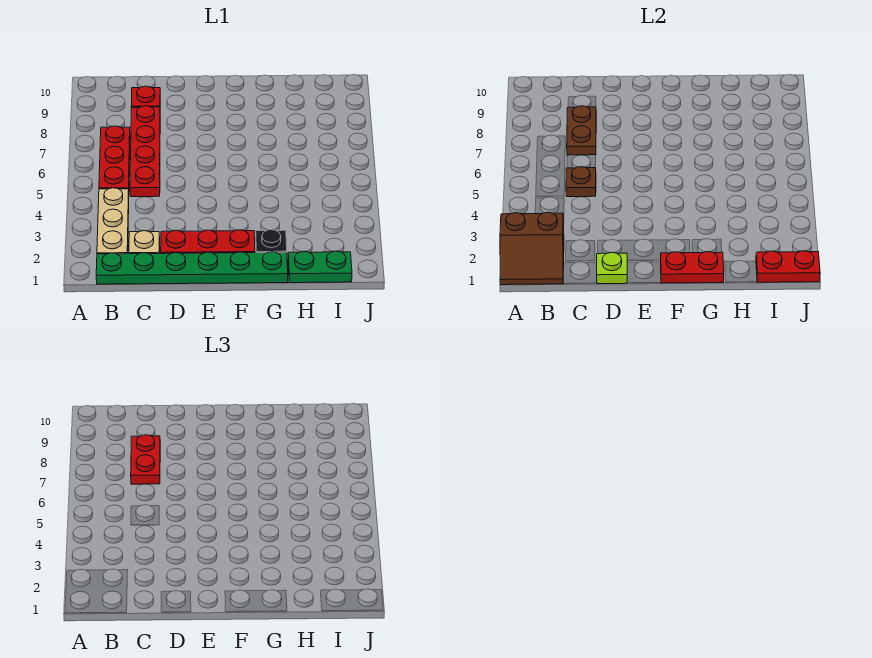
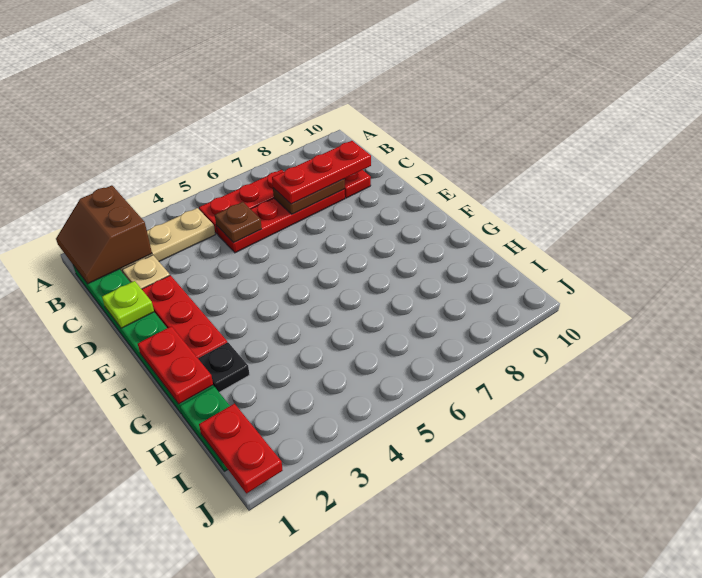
red plate C7:C8 level 3 -> red plate C7:C9 level 3

